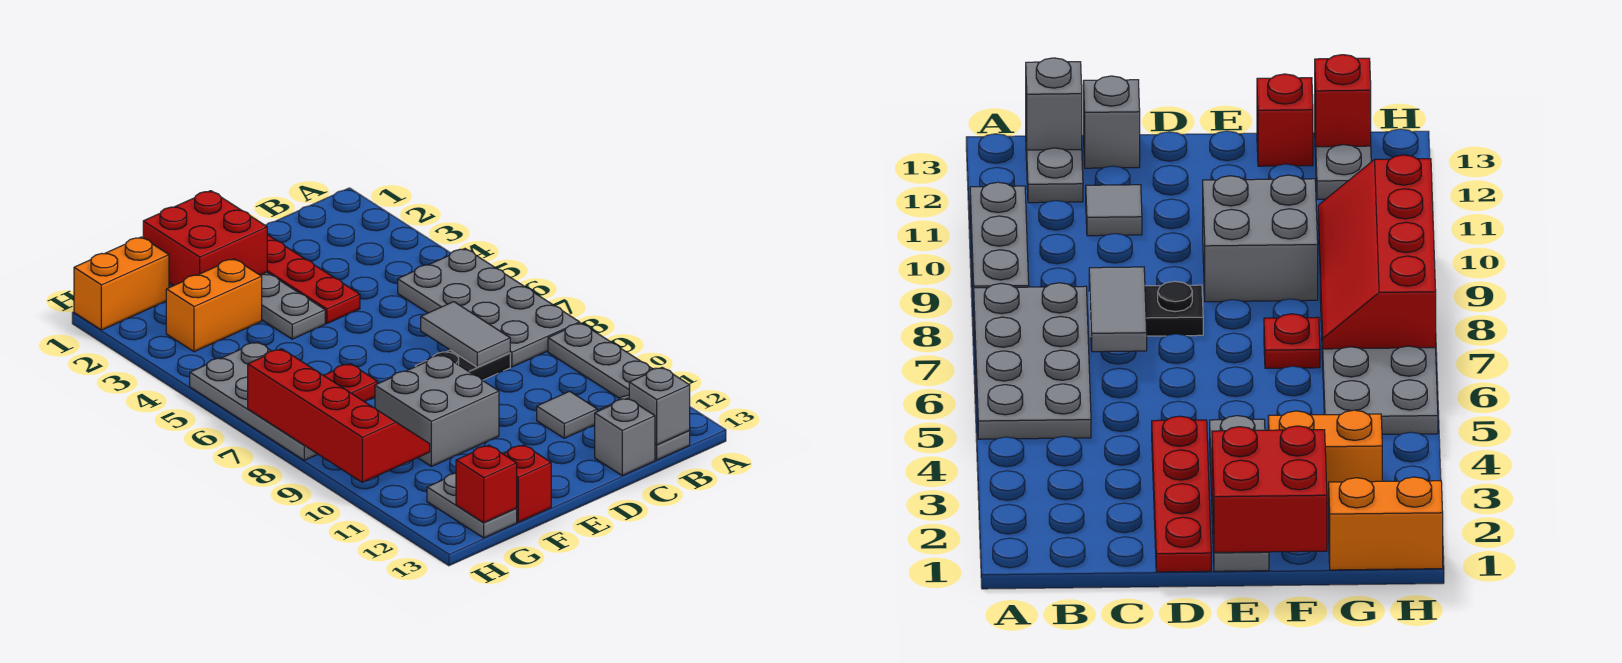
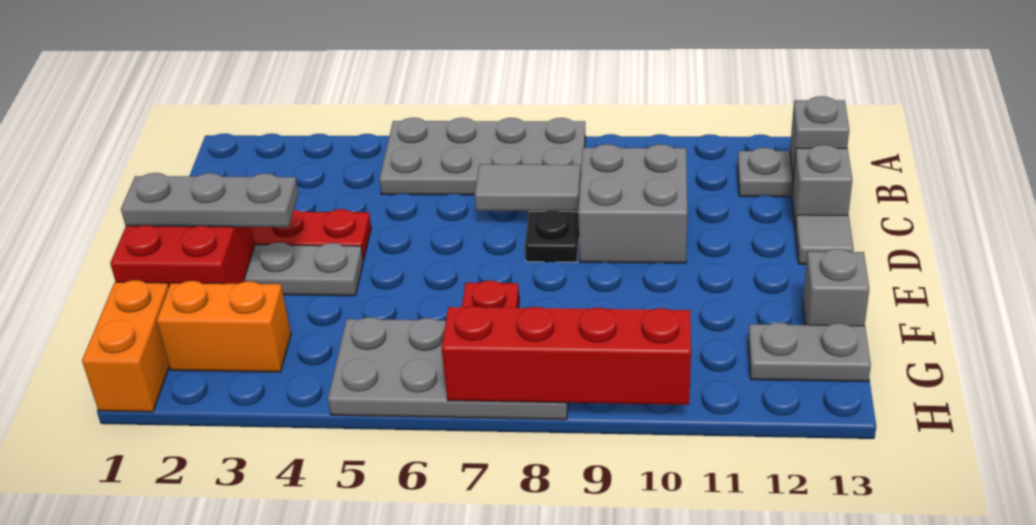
grey plate A9:A11 level 1 -> grey plate E1:E3 level 3
grey tile C11 level 1 -> grey tile D13 level 1
grey brick E9:F10 level 1 -> grey brick C9:D10 level 1
orange brick F3:G3 level 1 -> orange brick G2:G3 level 1
red brick F13 level 1 -> grey brick F13 level 1
red brick G13 level 2 -> none

